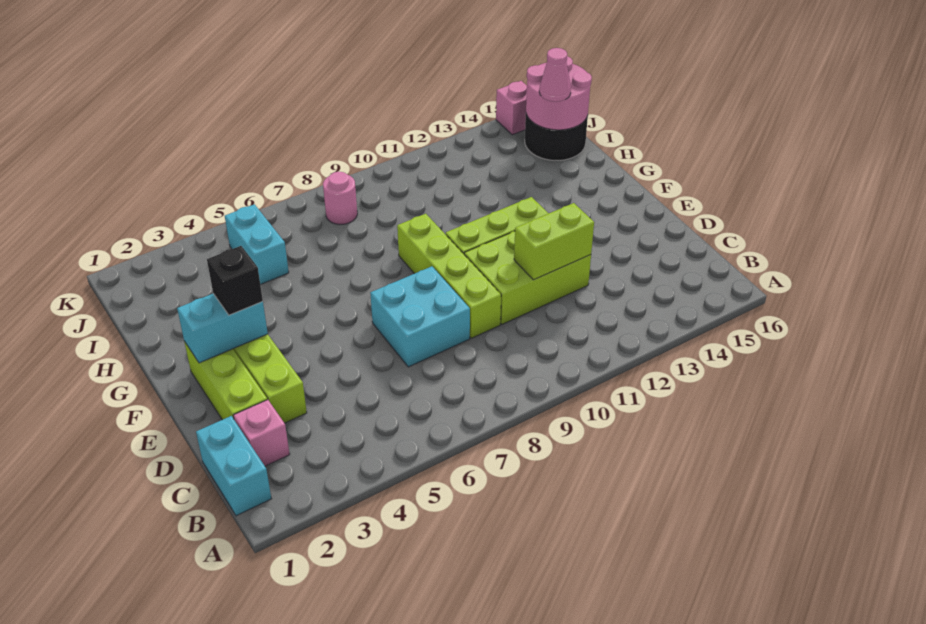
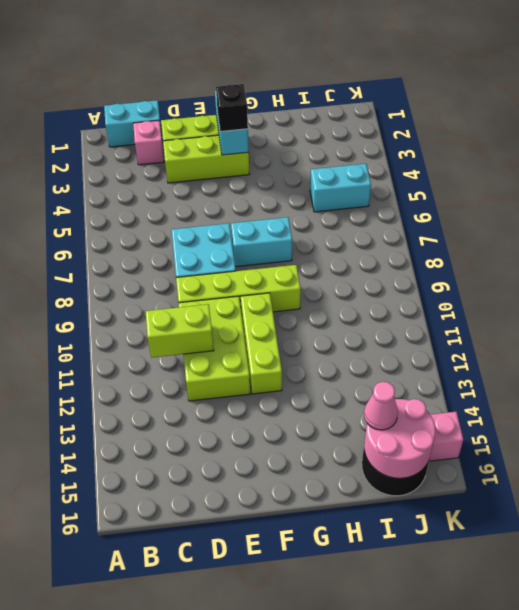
lime brick D11:D12 level 2 -> lime brick C11:D11 level 2
none -> cyan brick F7:G7 level 1
pink round brick J8 level 1 -> none

